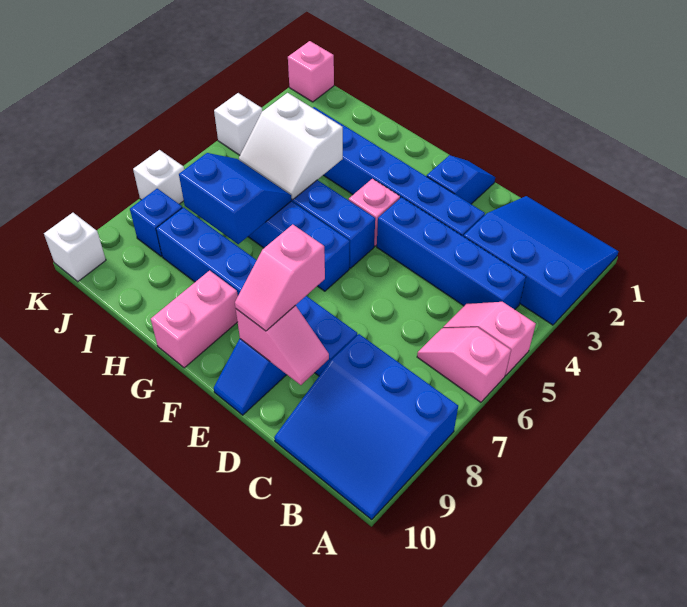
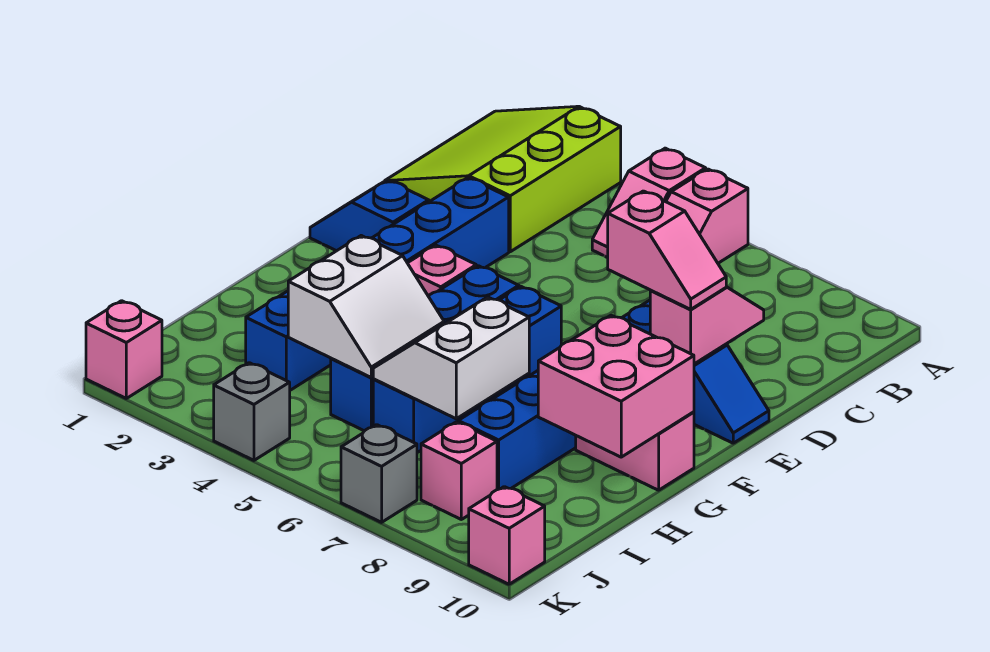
blue slope A1:C3 level 1 top 3 -> lime slope A1:C3 level 1 top 3
blue slope A8:C10 level 1 top 8 -> none
blue brick B4:E4 level 1 -> none
none -> pink brick G9:H10 level 2
blue slope H6:I7 level 2 top 7 -> white slope H6:I7 level 2 top 7
blue brick J8 level 1 -> pink brick J8 level 1
white brick K4 level 1 -> grey brick K4 level 1
white brick K7 level 1 -> grey brick K7 level 1
white brick K10 level 1 -> pink brick K10 level 1

